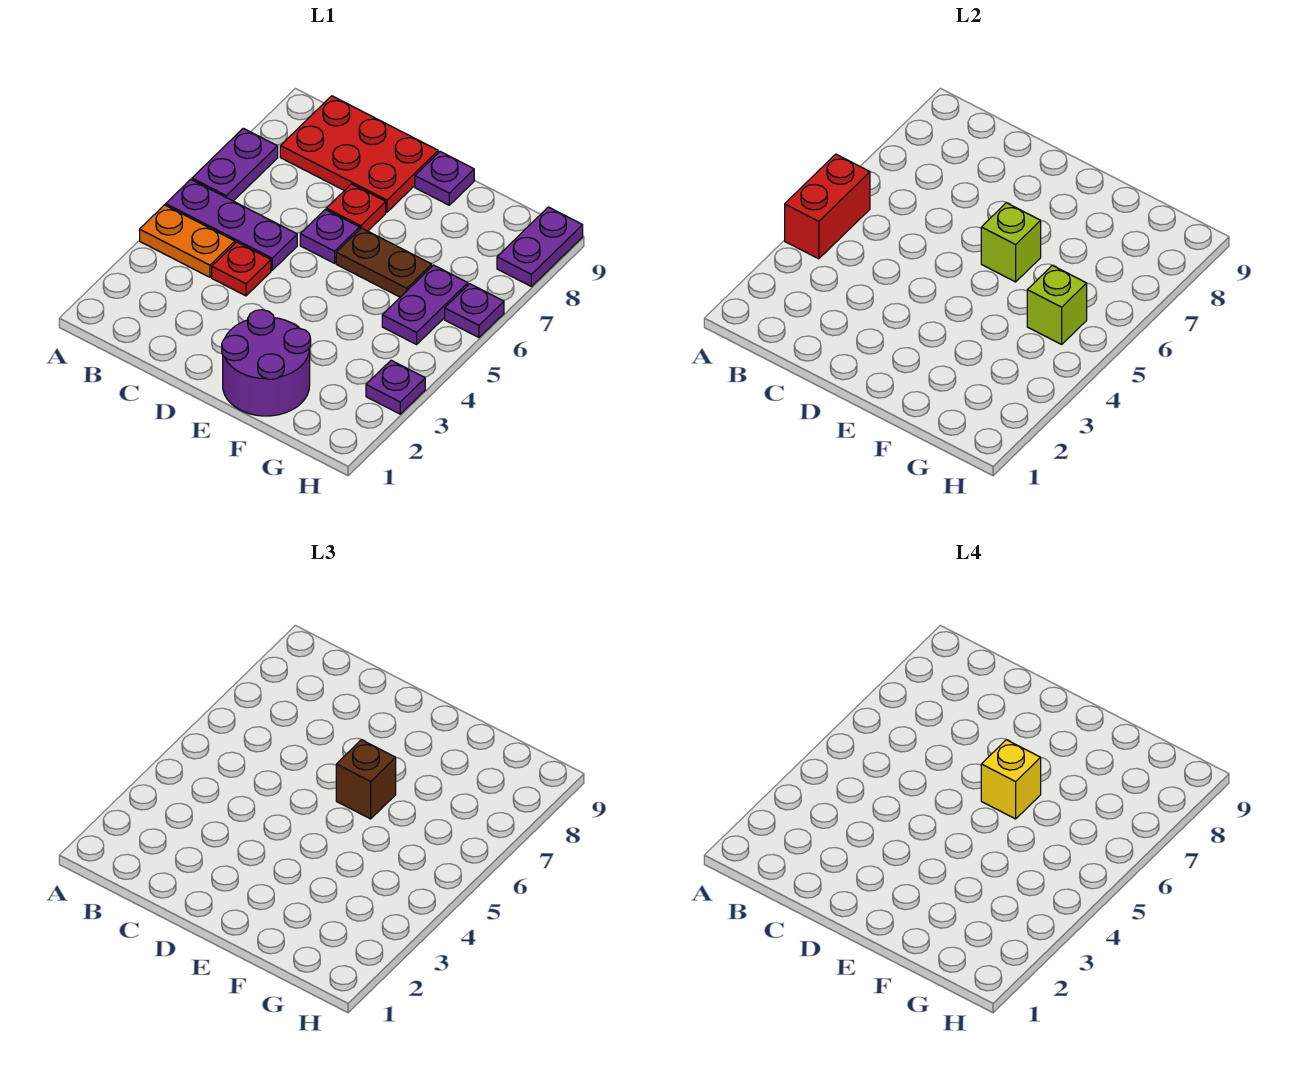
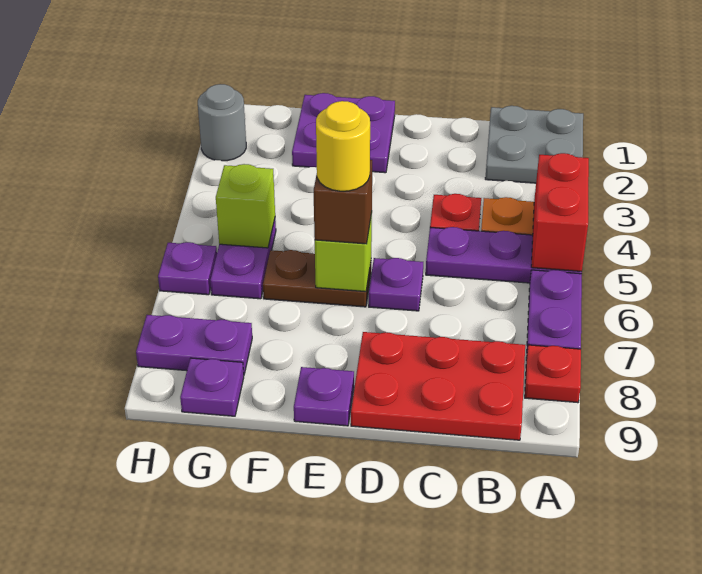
none -> grey plate A1:B2 level 1
red plate D7 level 1 -> red plate A8 level 1
purple round brick E1:F2 level 1 -> purple plate E1:F2 level 1
yellow brick E6 level 4 -> yellow round brick E6 level 4
none -> grey round brick H2 level 1
purple plate H3 level 1 -> purple plate G9 level 1
purple plate H8:H9 level 1 -> purple plate G8:H8 level 1

